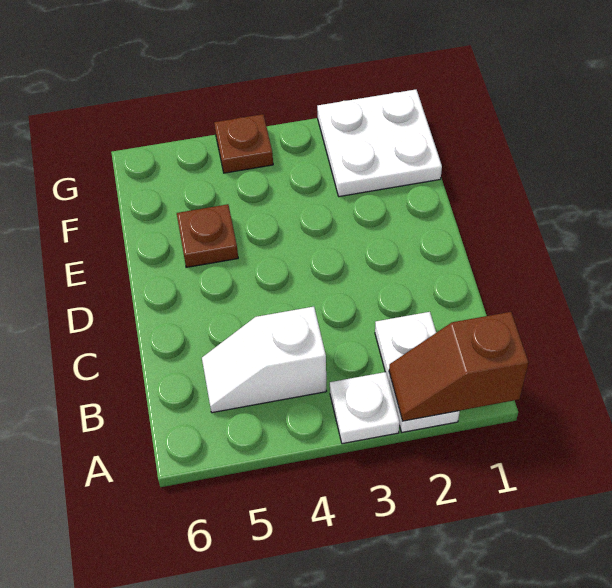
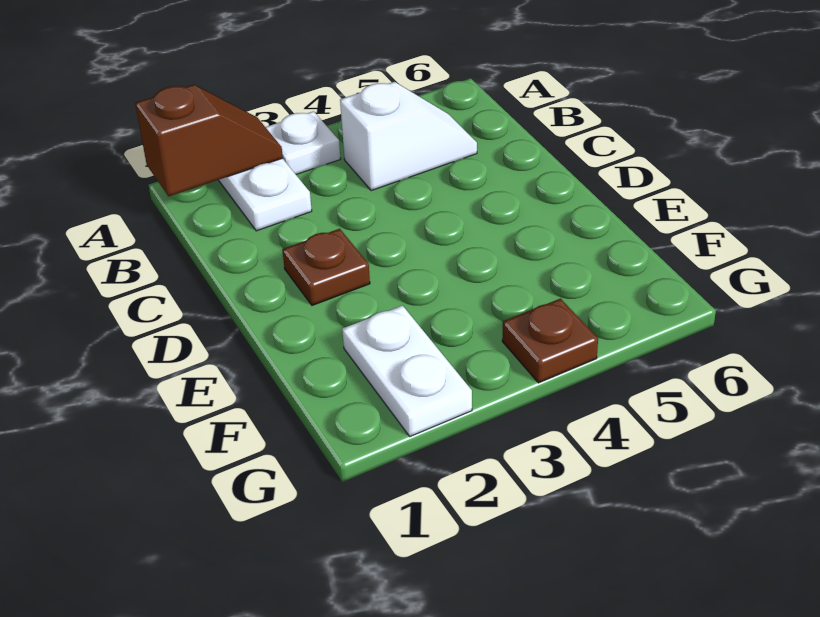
brown plate E5 level 1 -> brown plate D2 level 1
white plate F1:G2 level 1 -> white plate F2:G2 level 1

